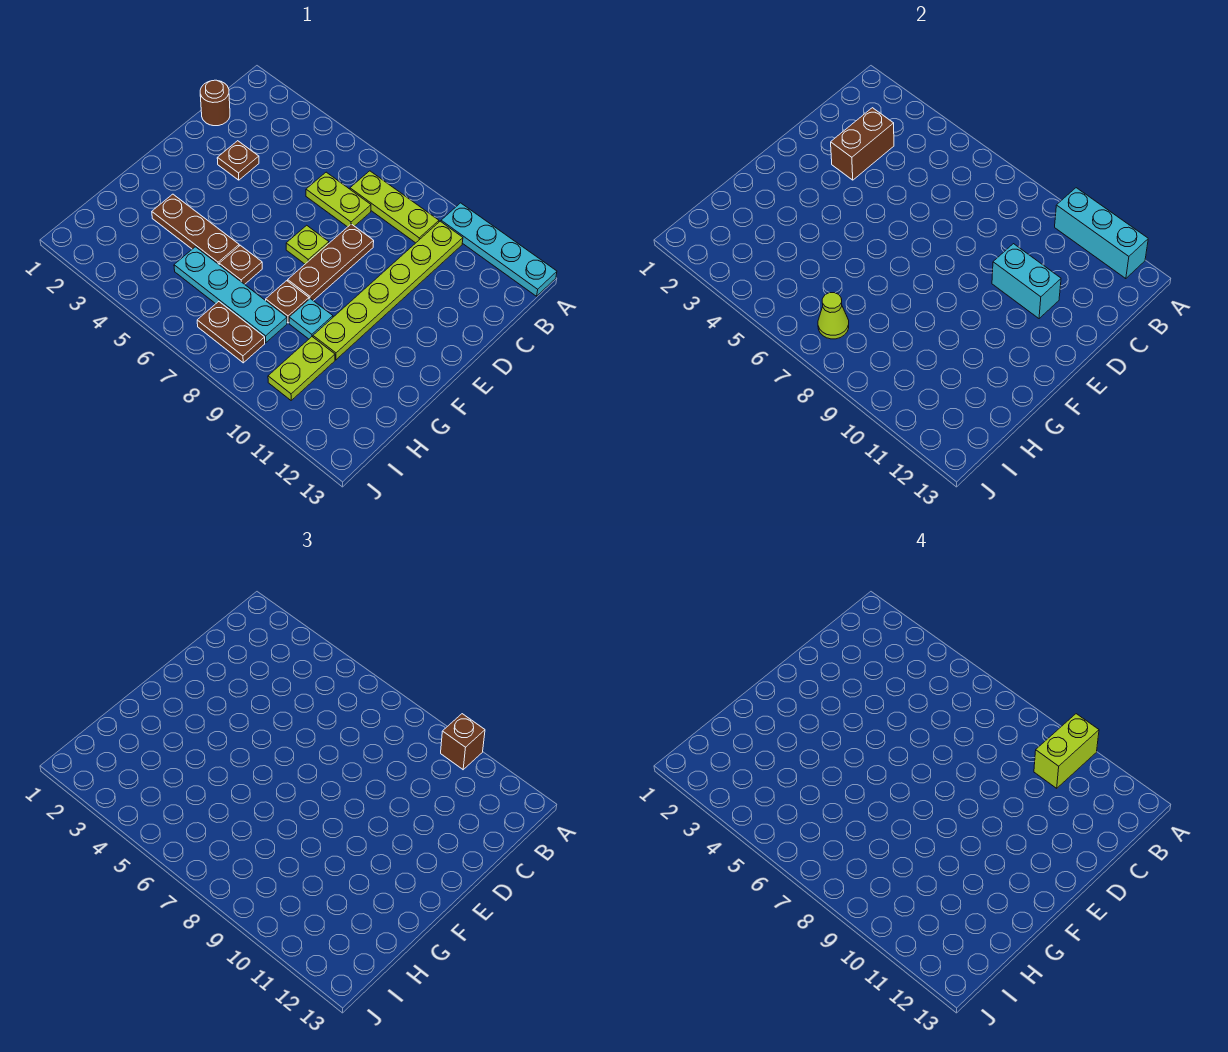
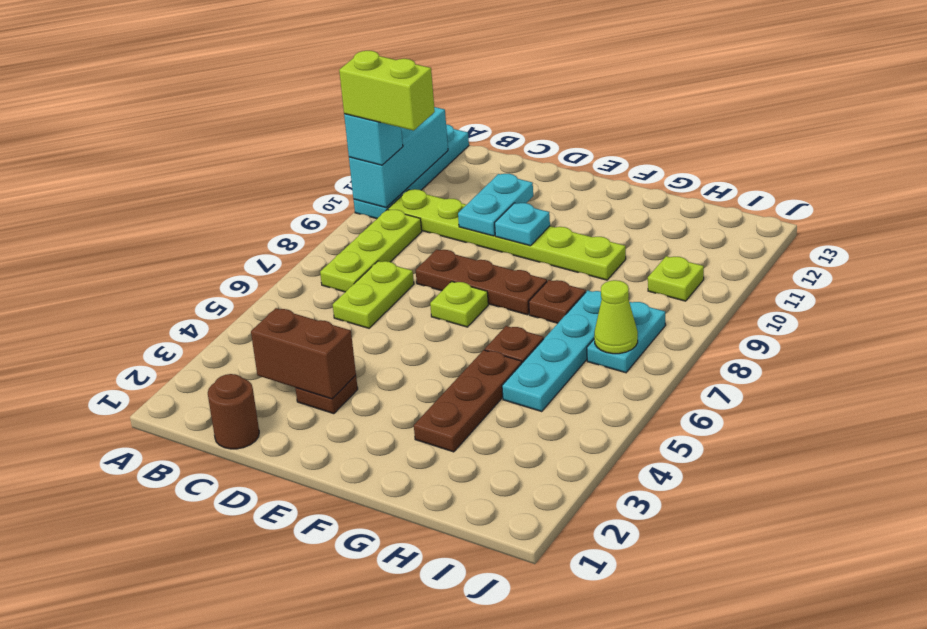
brown brick A10 level 3 -> cyan brick A10 level 3
cyan brick D10:D11 level 2 -> cyan plate D10:D11 level 2
cyan plate G9 level 1 -> cyan plate E10 level 2
lime plate H10:I10 level 1 -> lime plate I10 level 1
brown plate I7:I8 level 1 -> cyan plate I7:I8 level 1

